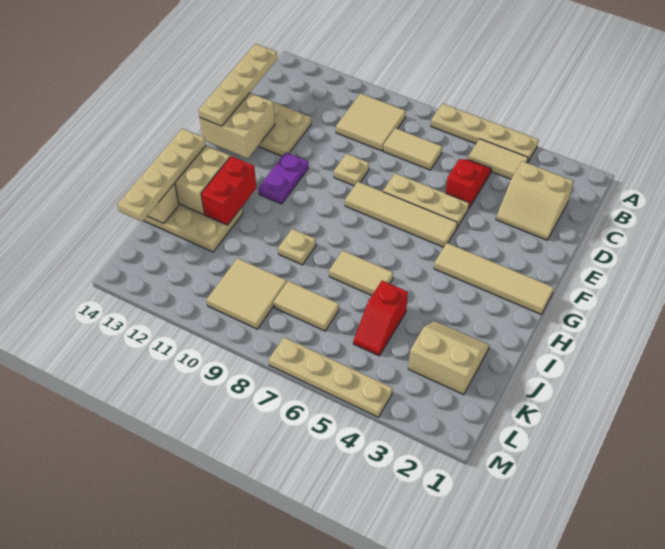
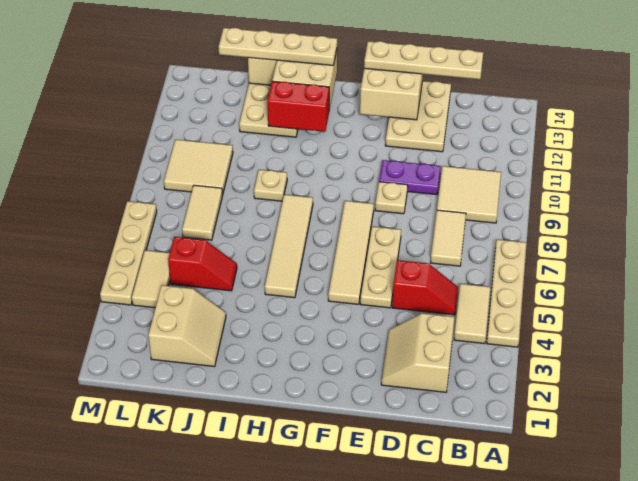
purple plate F11:G11 level 1 -> purple plate D10:E10 level 1
tan tile G1:G4 level 1 -> tan tile H5:H8 level 1
tan tile I6:I7 level 1 -> tan tile L4:L5 level 1
red slope J5:K5 level 1 top J -> red slope J5:K5 level 1 top K

